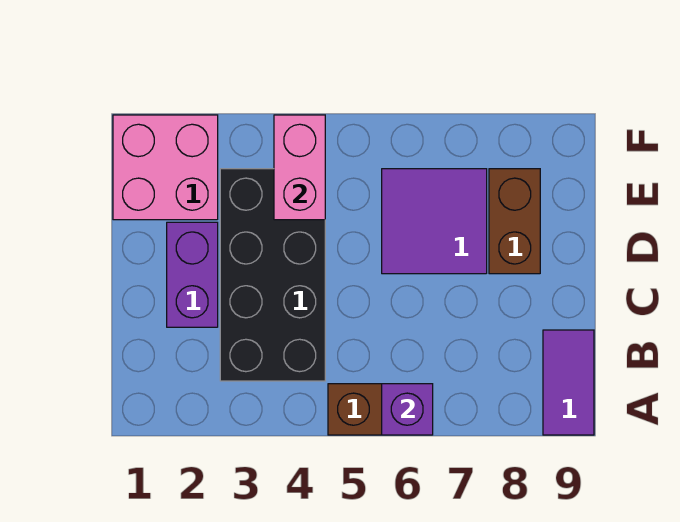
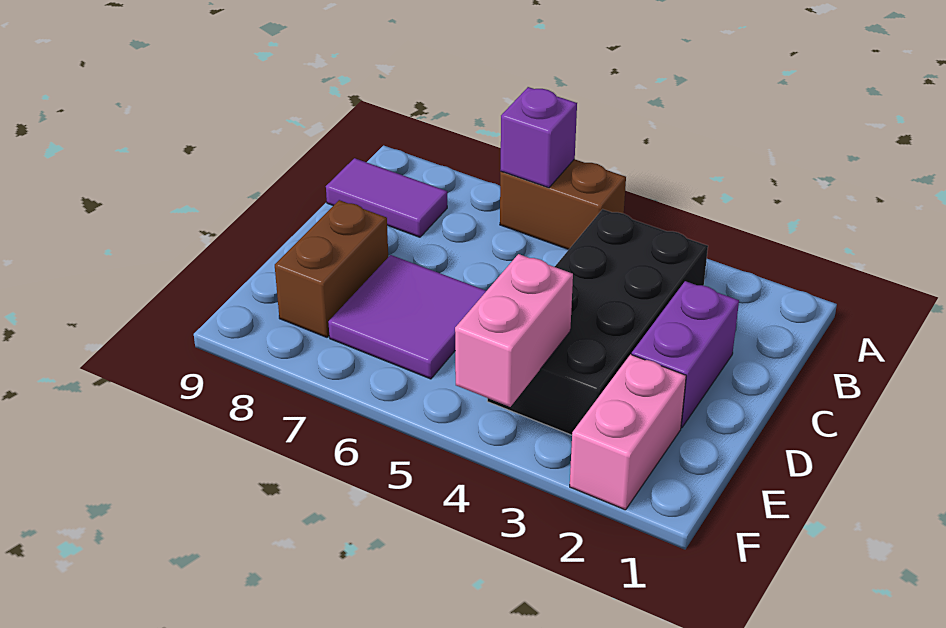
purple tile A9:B9 level 1 -> purple tile B8:B9 level 1
pink brick E1:F2 level 1 -> pink brick E2:F2 level 1

